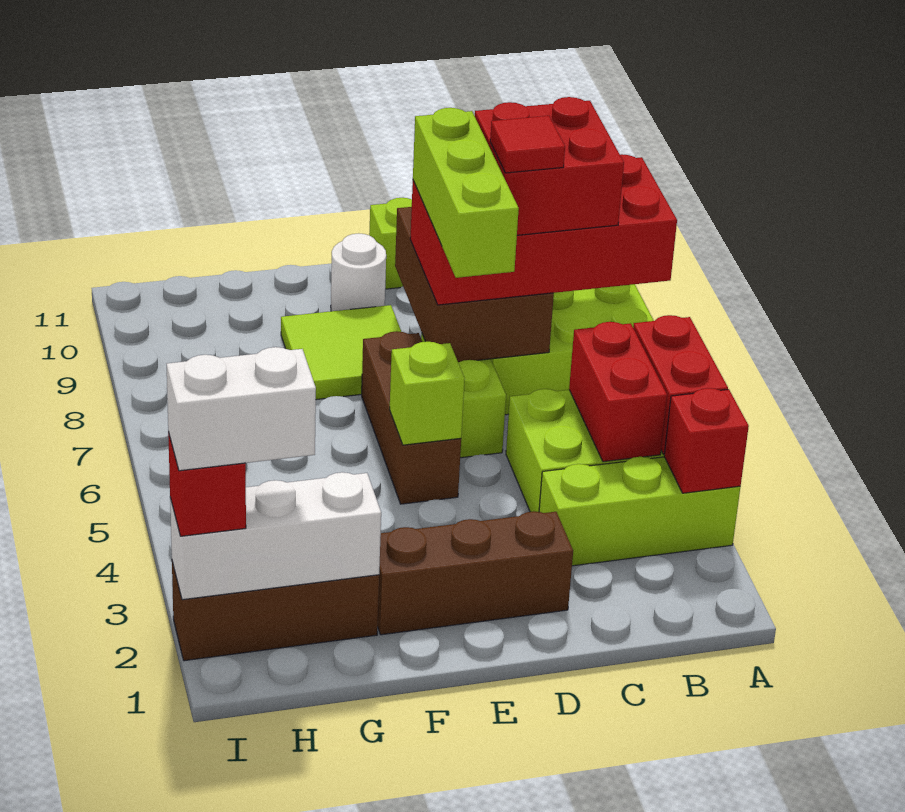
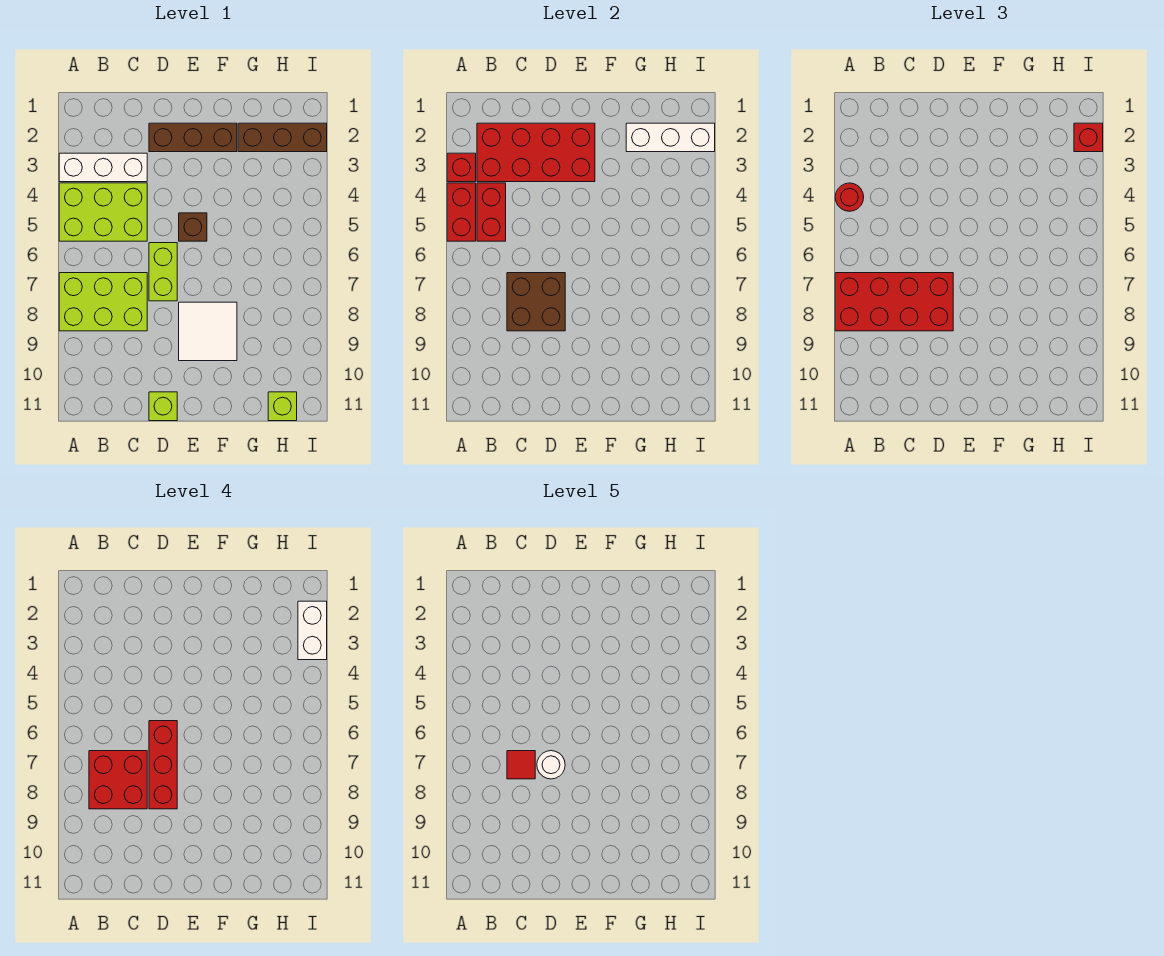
lime brick A3:C3 level 1 -> white brick A3:C3 level 1
none -> red round brick A4 level 3
none -> red brick B2:E3 level 2
brown brick C7:D9 level 2 -> brown brick C7:D8 level 2
lime brick D6:D8 level 4 -> red brick D6:D8 level 4
brown brick E5:E7 level 1 -> brown brick E5 level 1
lime brick E5 level 2 -> lime brick H11 level 1
lime tile E8:F9 level 1 -> white tile E8:F9 level 1
white round brick E10 level 1 -> white round brick D7 level 5
white brick H2:I2 level 4 -> white brick I2:I3 level 4

